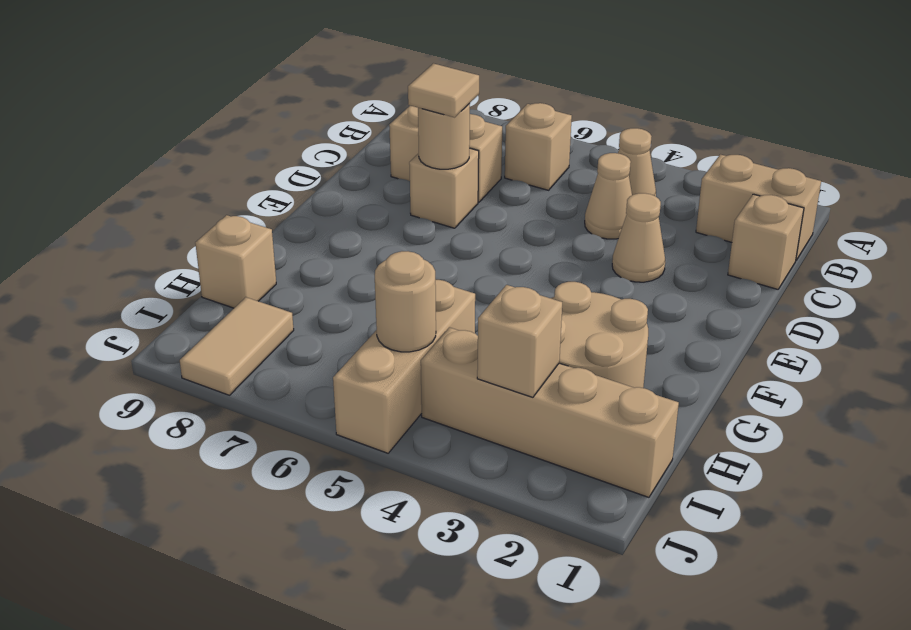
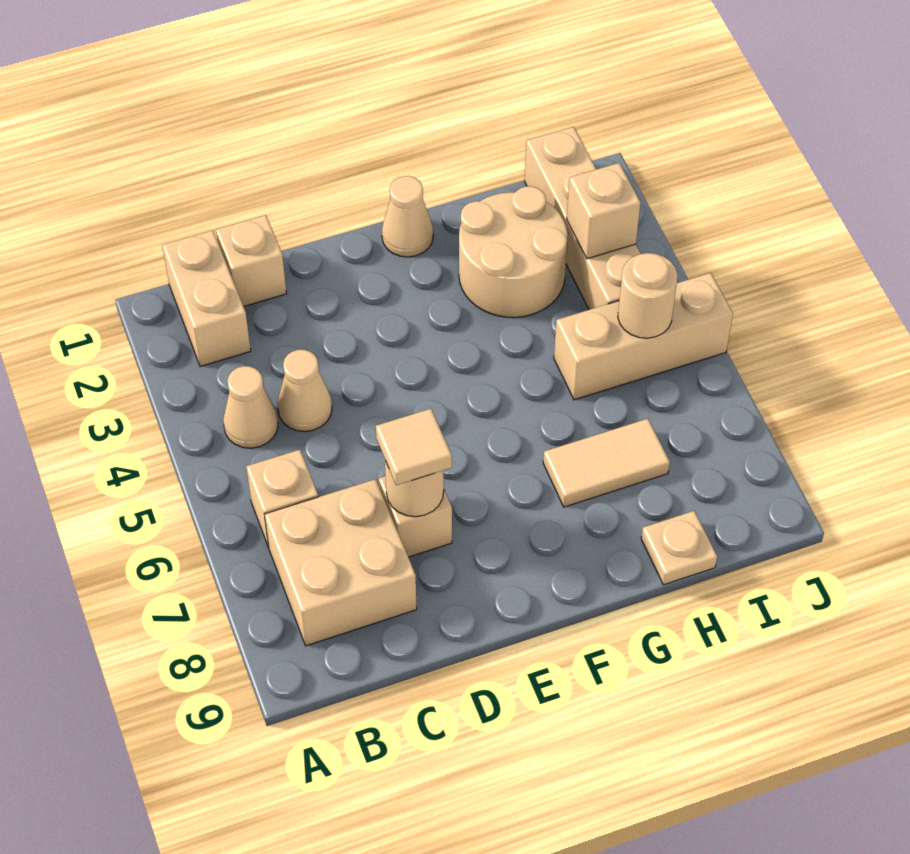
tan brick C7:C8 level 1 -> tan brick B7:C8 level 1
tan cone D3 level 1 -> tan cone F1 level 1
tan brick H9 level 1 -> tan plate H9 level 1
tan tile I8:J8 level 1 -> tan tile G7:H7 level 1

